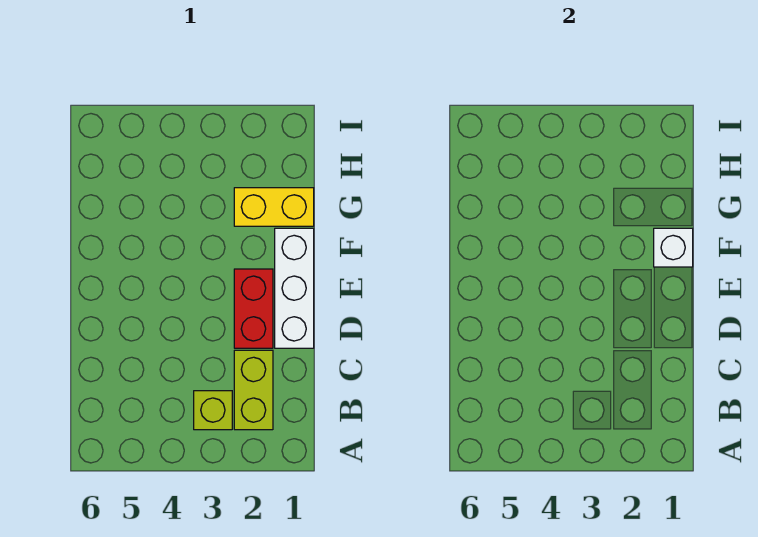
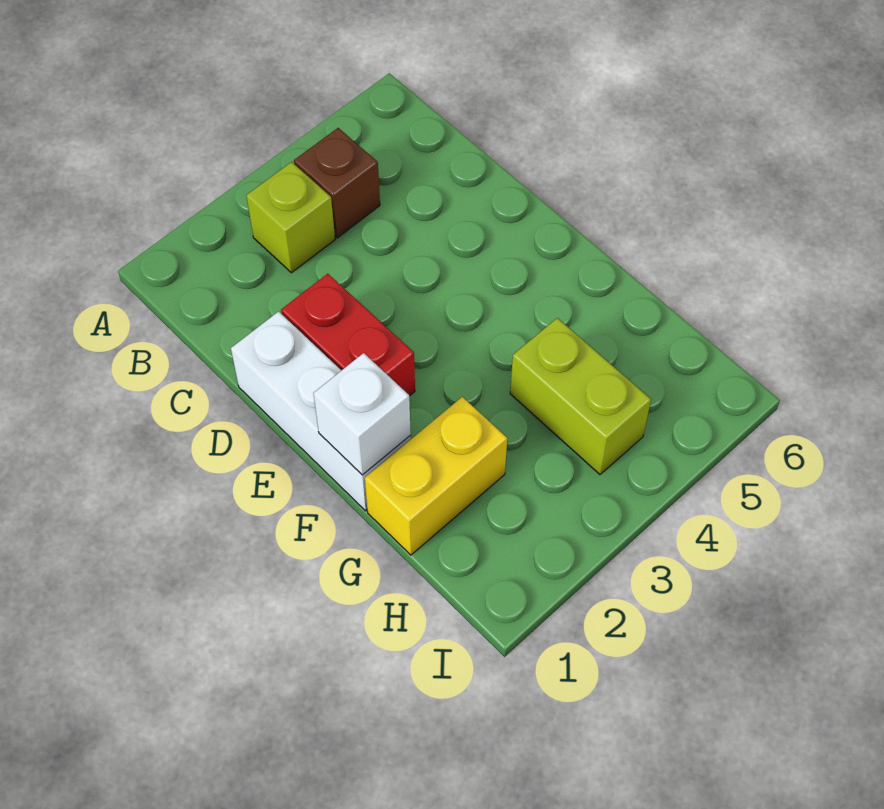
lime brick B2:C2 level 1 -> lime brick G4:H4 level 1
none -> brown brick B4 level 1

